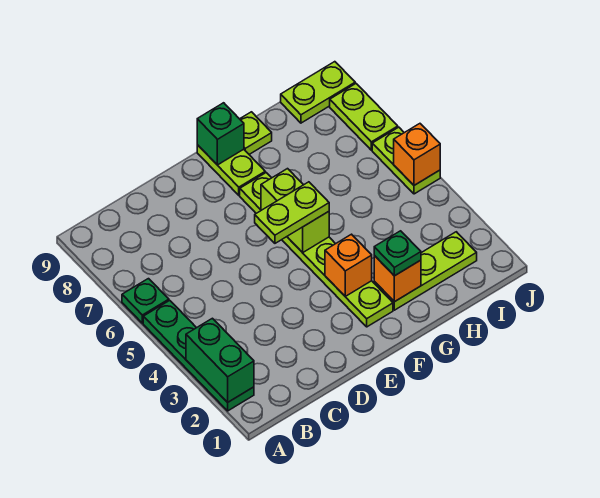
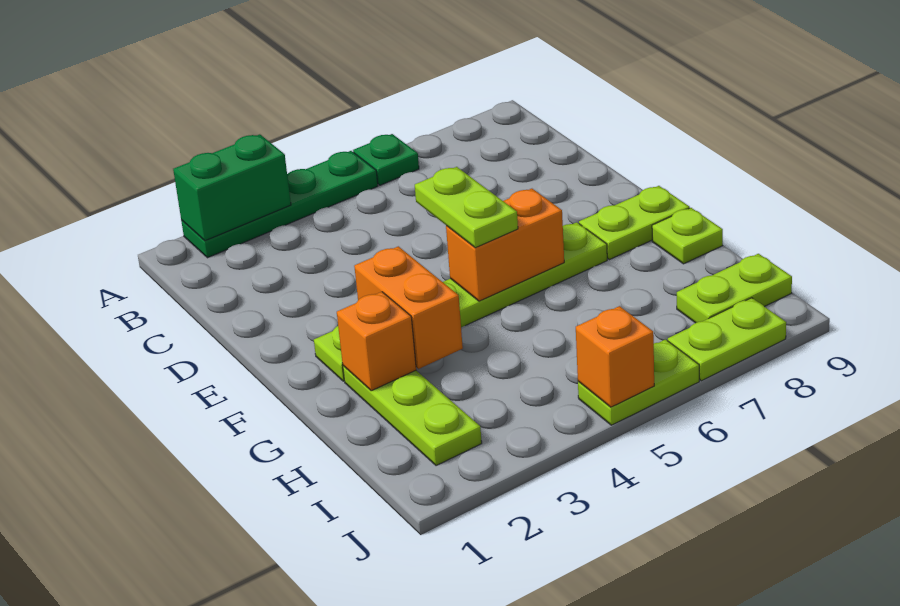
orange brick F3 level 2 -> orange brick F3:G3 level 2
lime brick F5:F6 level 2 -> orange brick F5:F6 level 2
green brick F9 level 2 -> none
green plate G2 level 3 -> none
lime plate I9:J9 level 1 -> lime plate I8:I9 level 1

